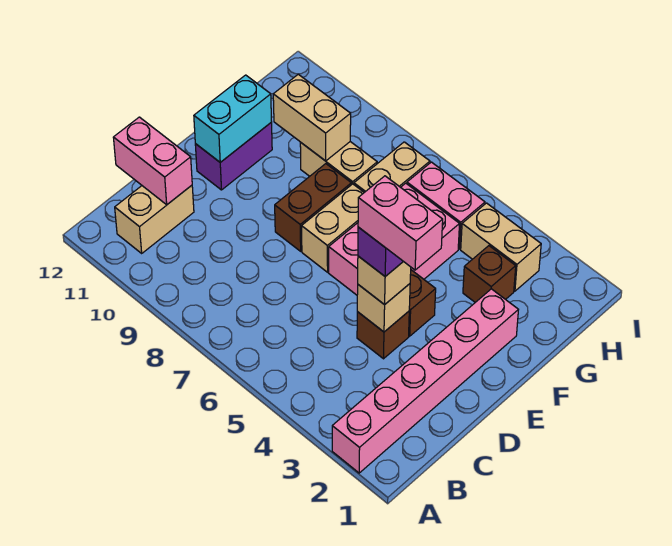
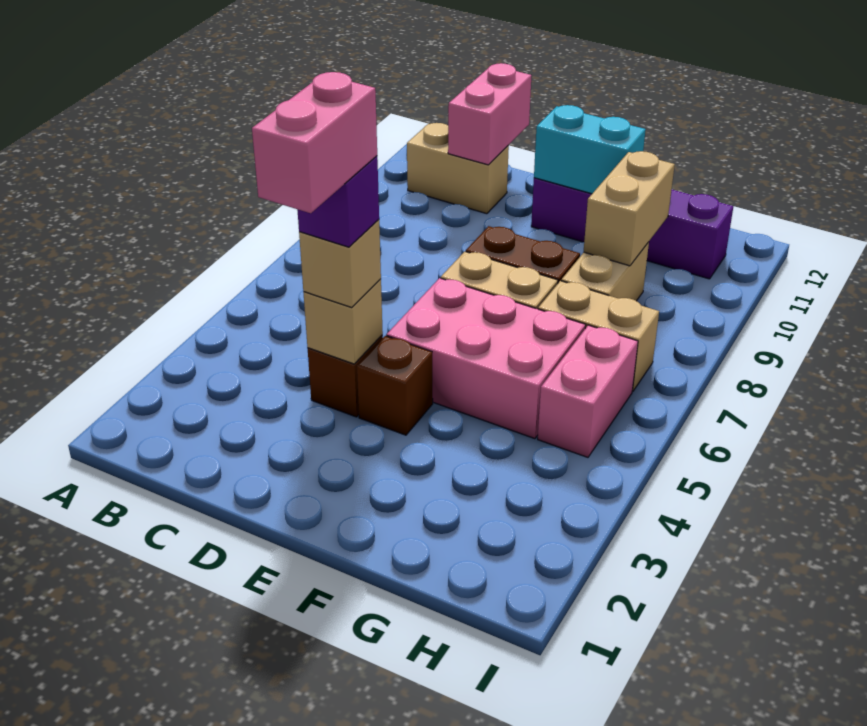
pink brick A2:F2 level 1 -> none
purple brick E11:F11 level 1 -> purple brick E11:H11 level 1
brown brick G3 level 1 -> none
tan brick H3:H4 level 1 -> none

